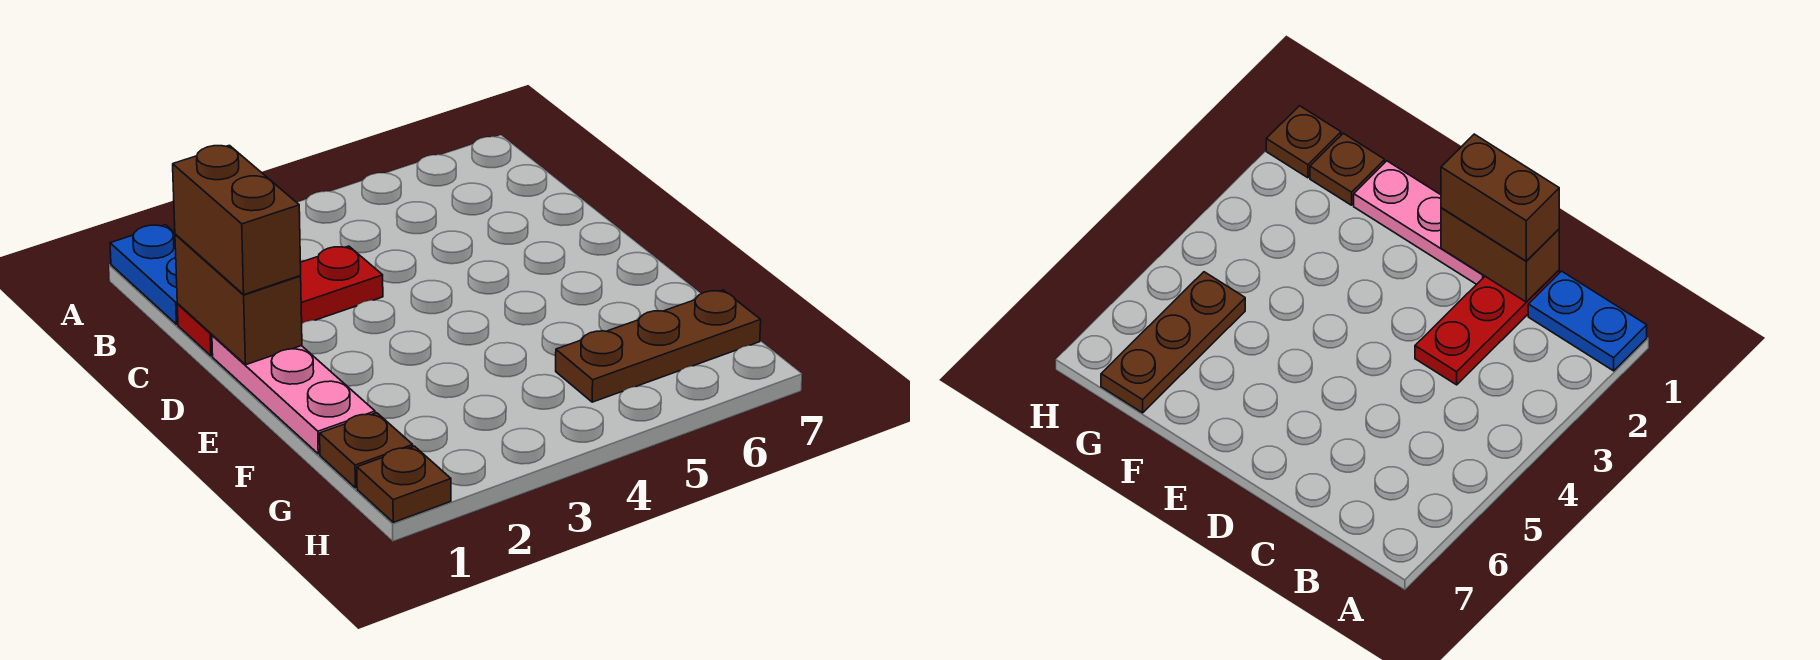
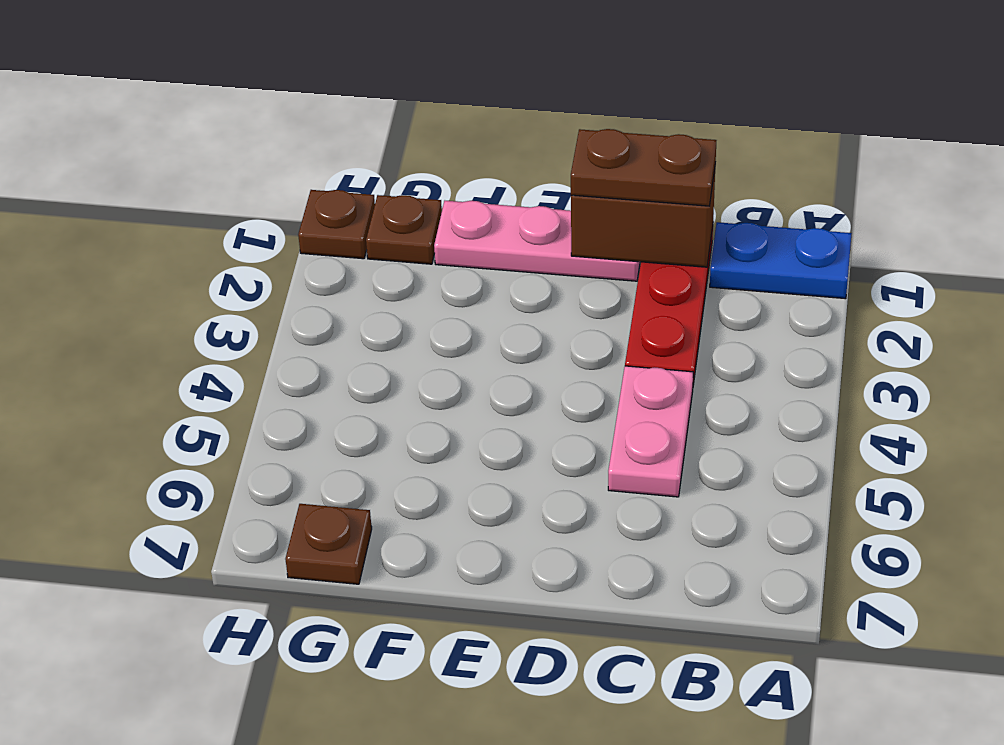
brown brick C1:D1 level 3 -> brown plate C1:D1 level 3
none -> pink plate C4:C5 level 1
brown plate G5:G7 level 1 -> brown plate G7 level 1

